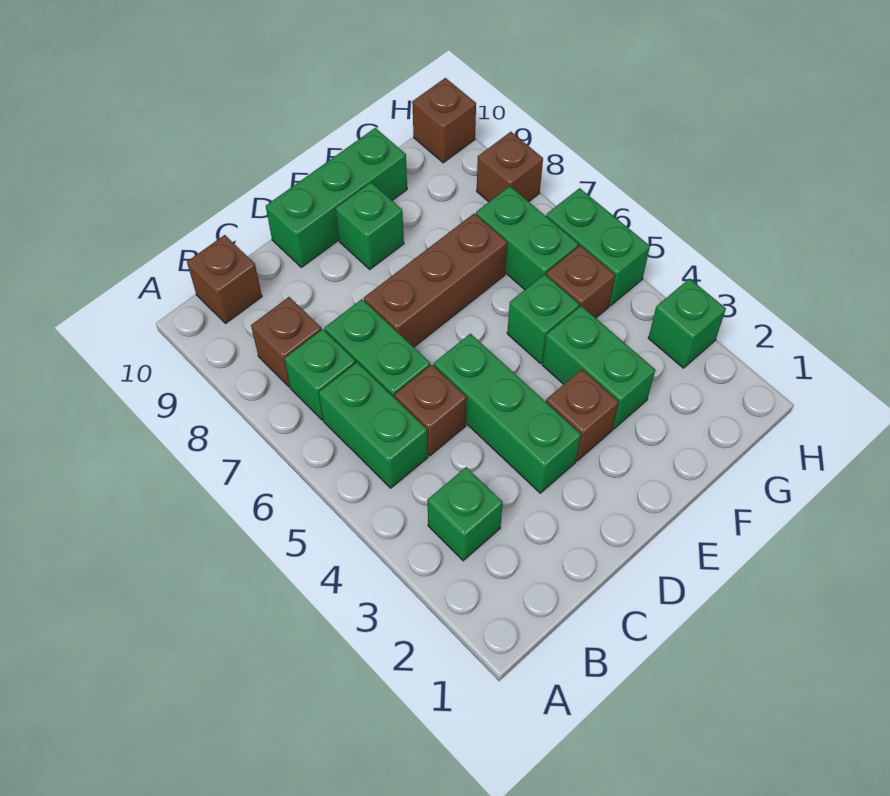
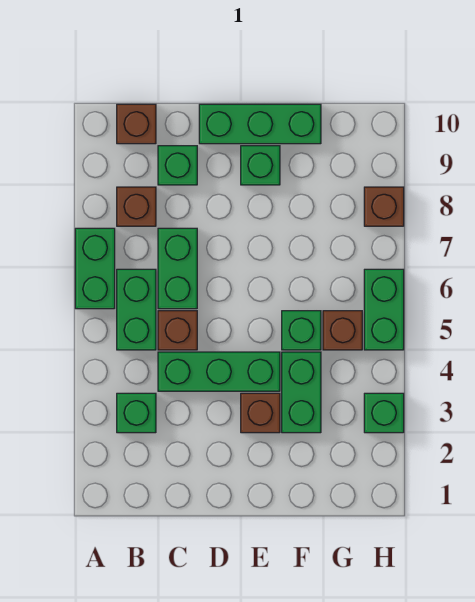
green brick B7 level 1 -> green brick C9 level 1
green brick D3:D5 level 1 -> green brick C4:E4 level 1
brown brick D7:F7 level 1 -> none
green brick G6:G7 level 1 -> green brick A6:A7 level 1
brown brick H10 level 1 -> none

